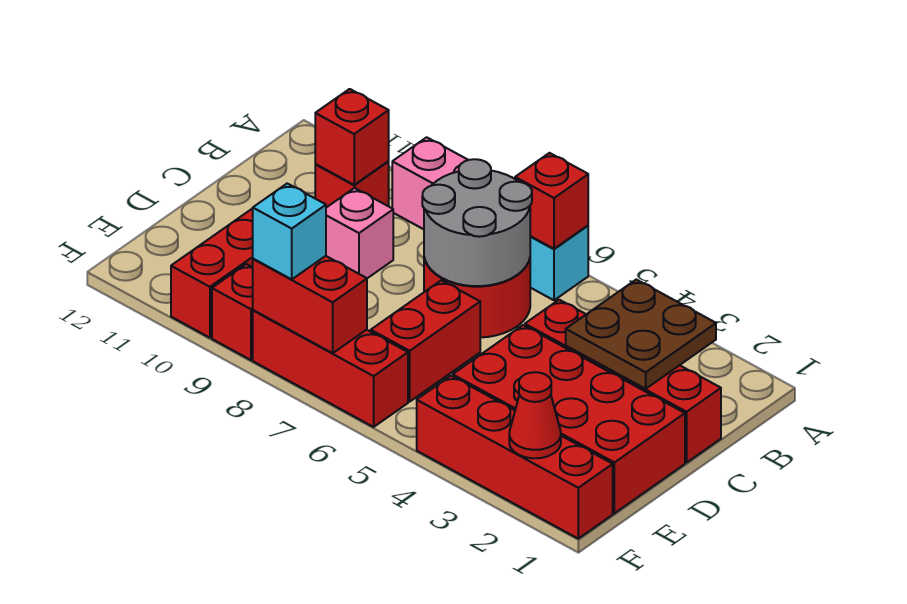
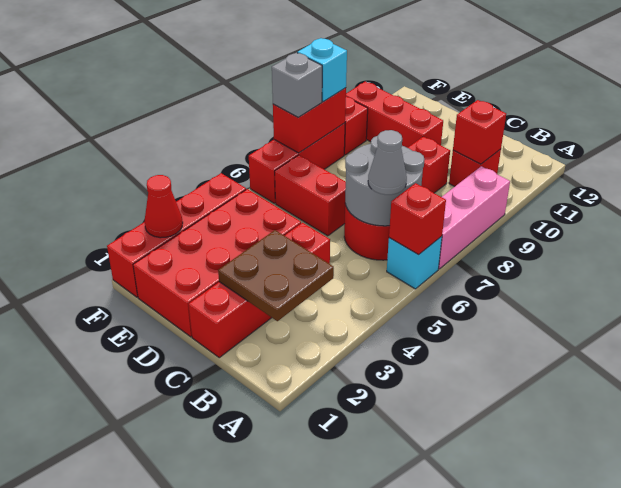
none -> grey cone B6 level 3
pink brick C9 level 1 -> red brick C9 level 1
none -> grey brick F7 level 3

